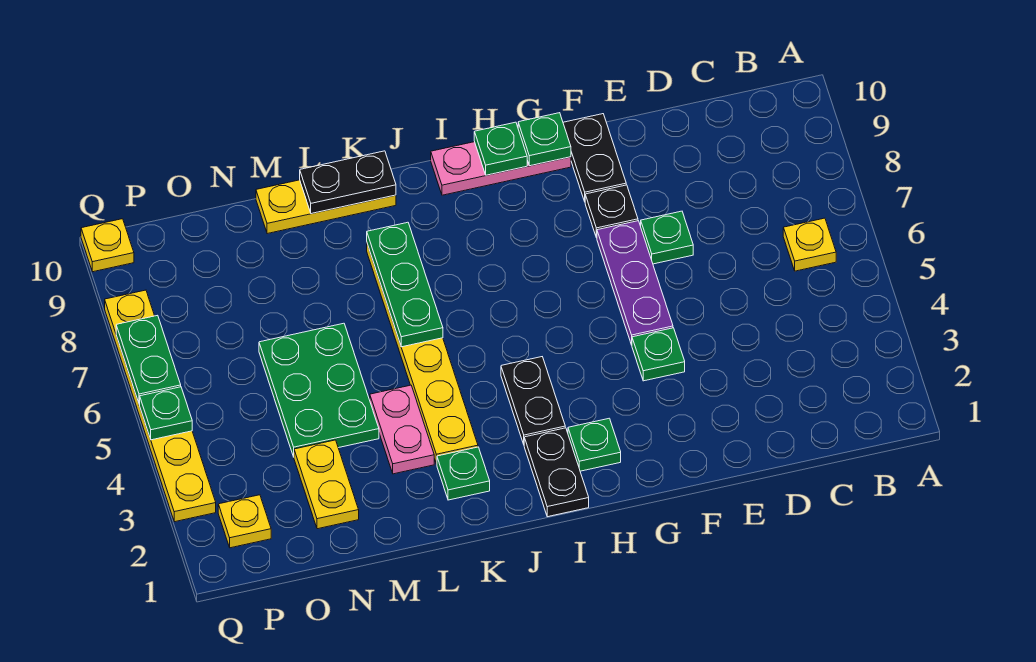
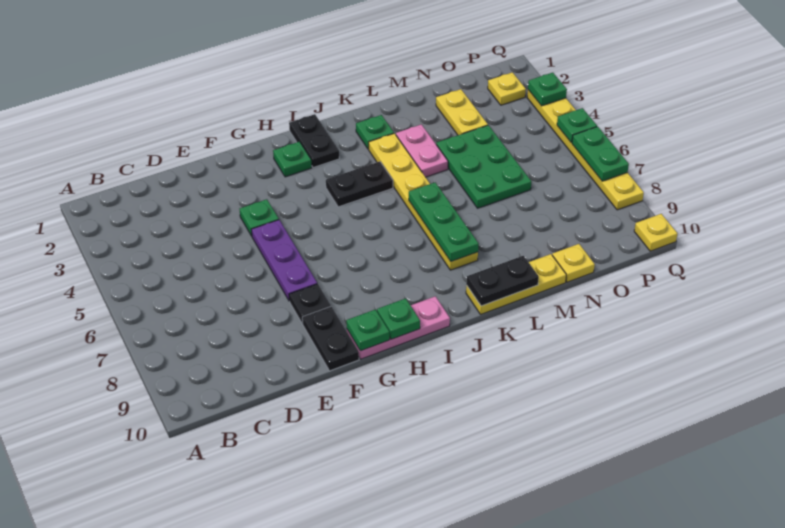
yellow plate B6 level 1 -> yellow plate N10 level 1
green plate E7 level 1 -> green plate Q3 level 2
black plate I3:I4 level 1 -> black plate I4:J4 level 1

